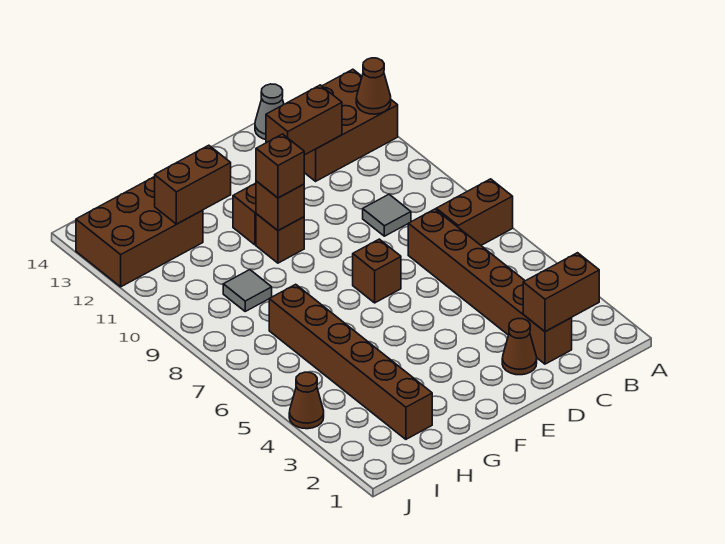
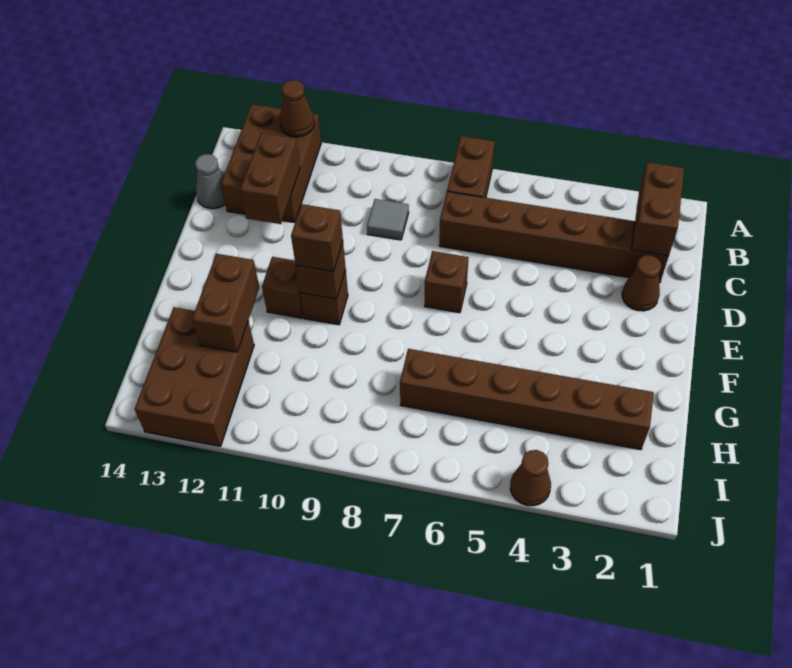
grey tile H9 level 1 -> none

